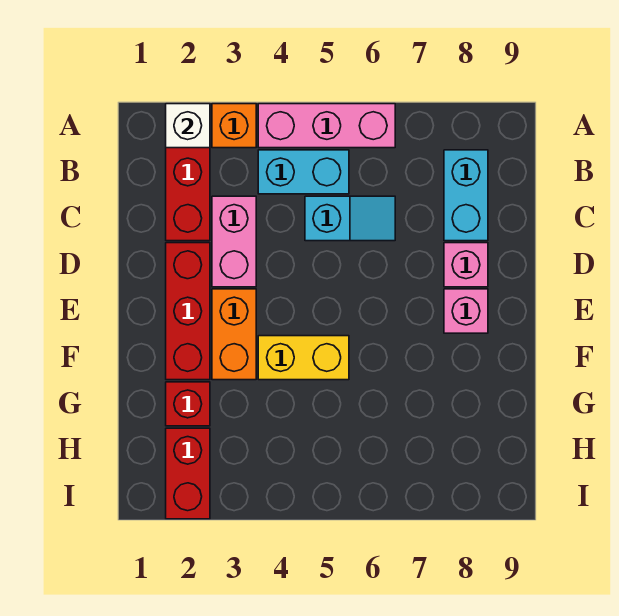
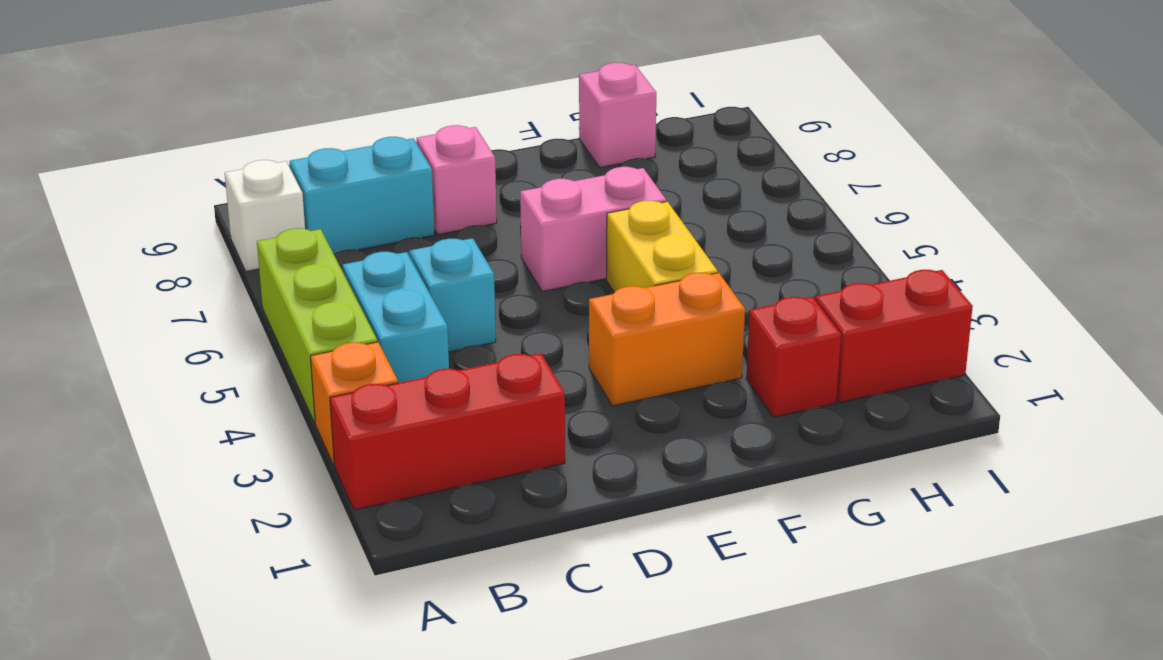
white brick A2 level 2 -> white brick A8 level 1
pink brick A4:A6 level 1 -> lime brick A4:A6 level 1
pink brick C3:D3 level 1 -> pink brick E6:F6 level 1
red brick D2:F2 level 1 -> none
pink brick E8 level 1 -> pink brick G9 level 1

